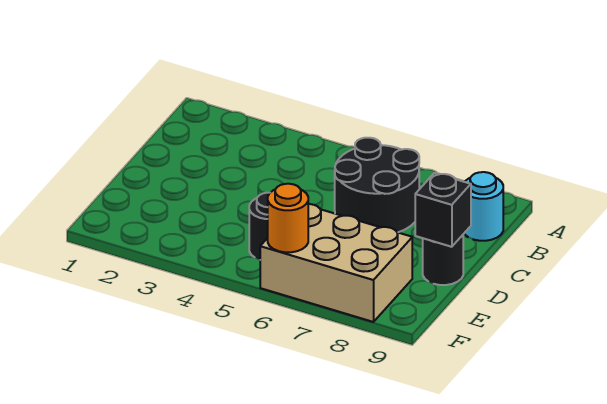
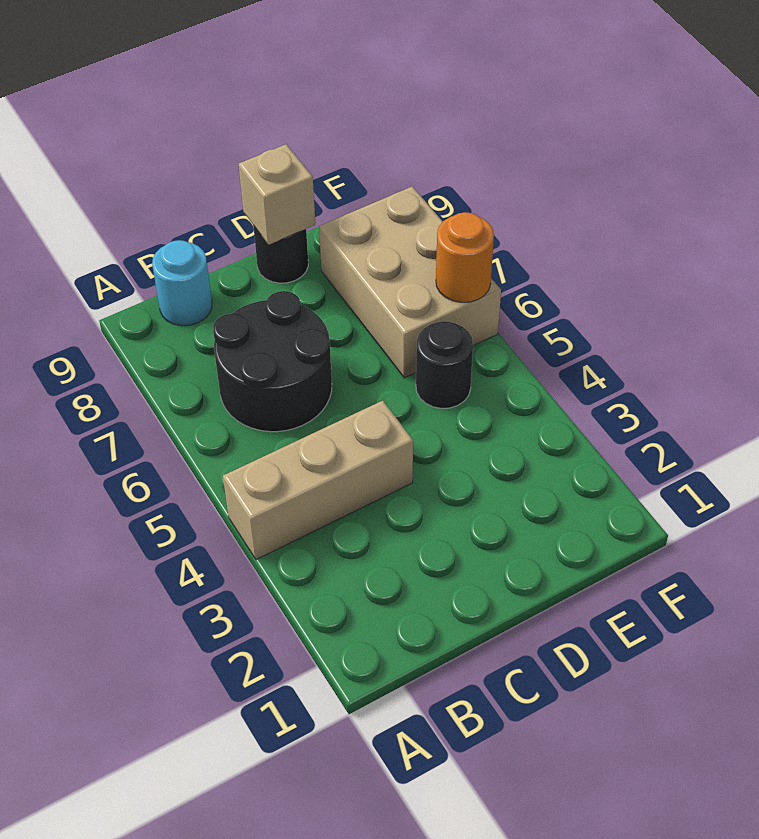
none -> tan brick A4:C4 level 1
black brick D9 level 2 -> tan brick D9 level 2

